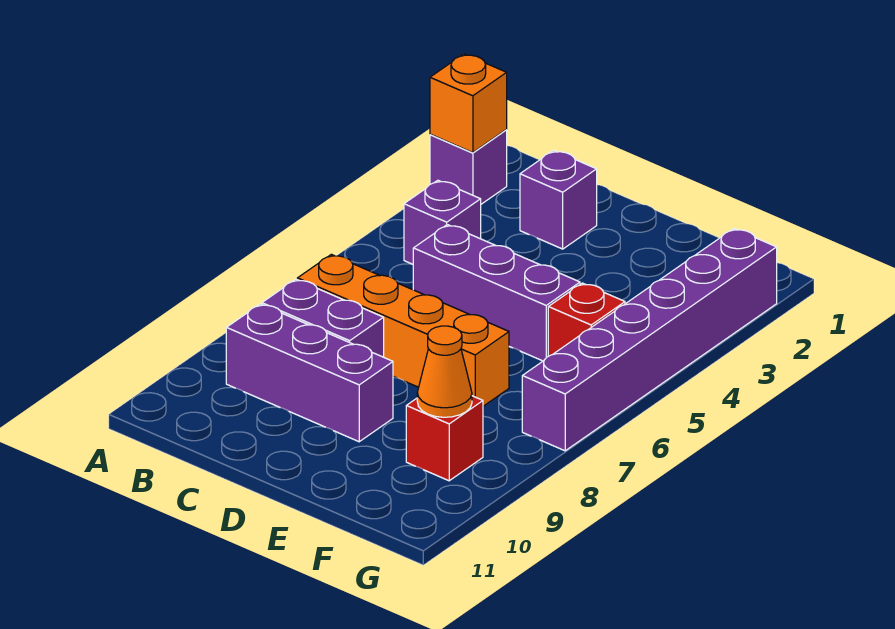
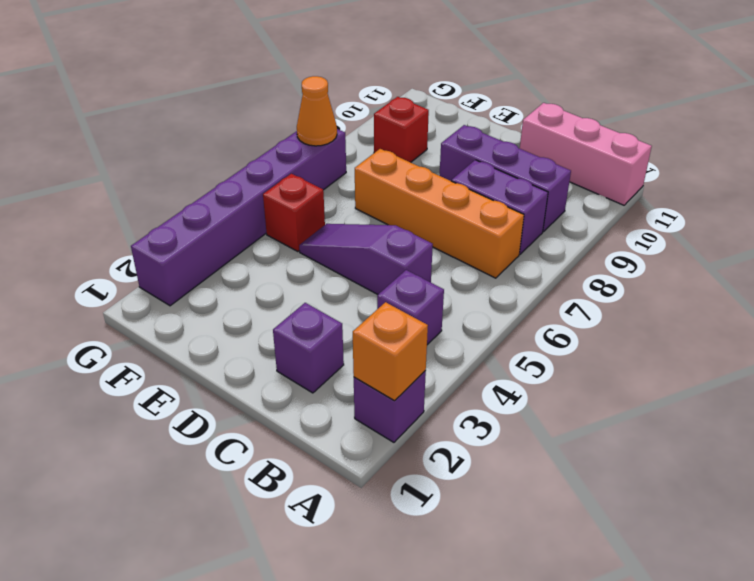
none -> pink brick A11:C11 level 1
purple brick C5:E5 level 1 -> purple slope C5:E5 level 1 top C
orange cone F9 level 2 -> orange cone G7 level 2

